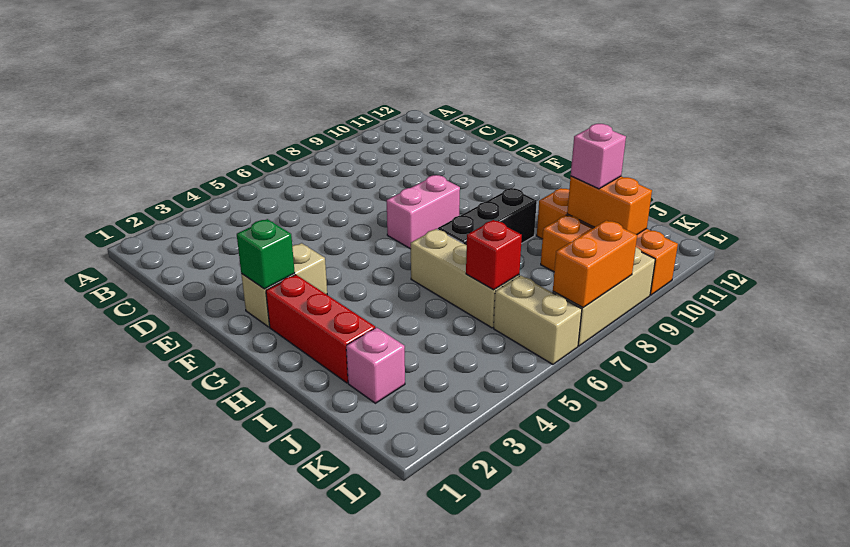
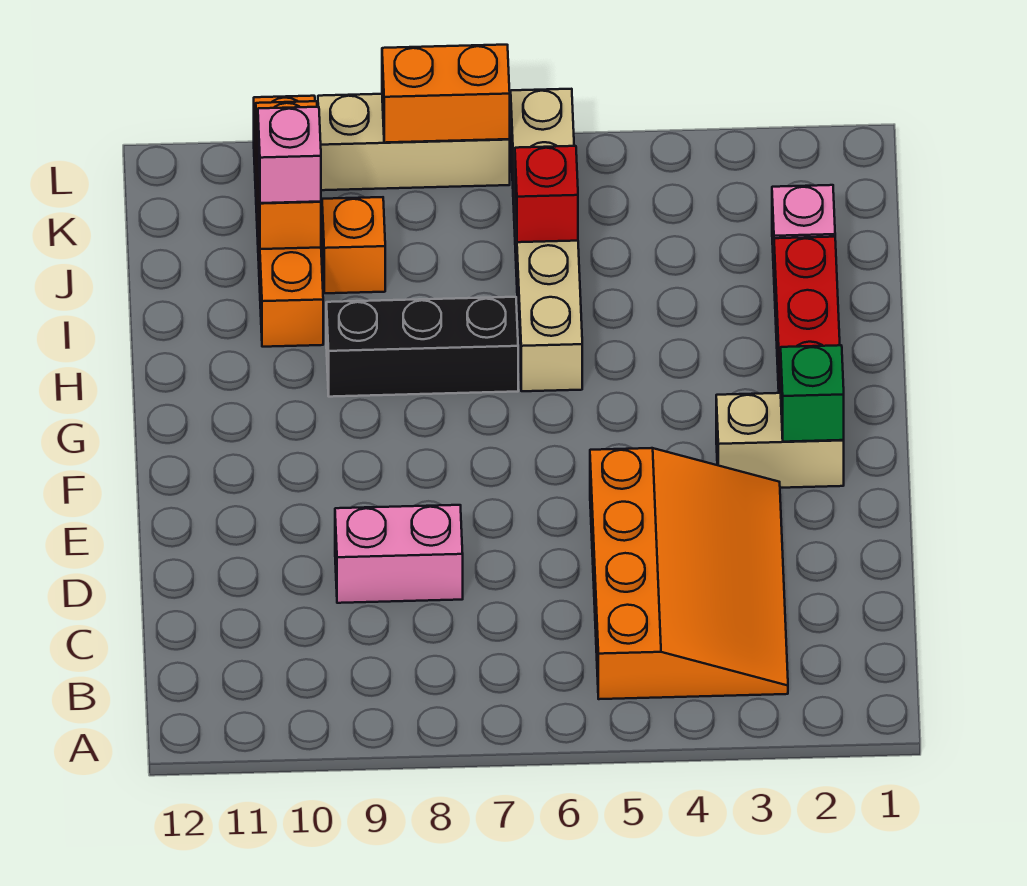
none -> orange slope B3:E5 level 1 top 5
pink brick F7:F8 level 1 -> pink brick D8:D9 level 1

